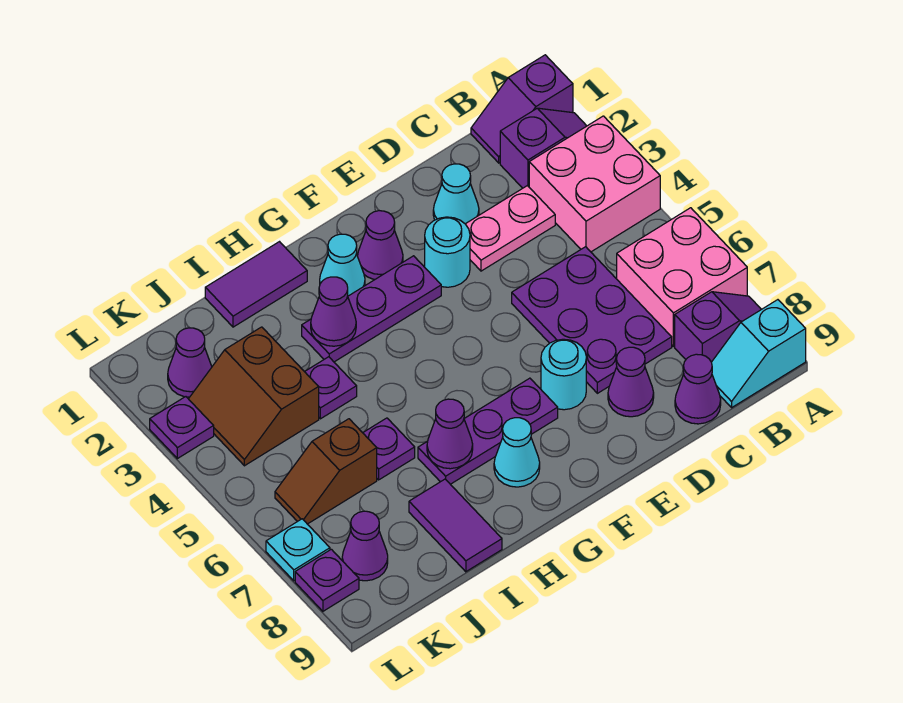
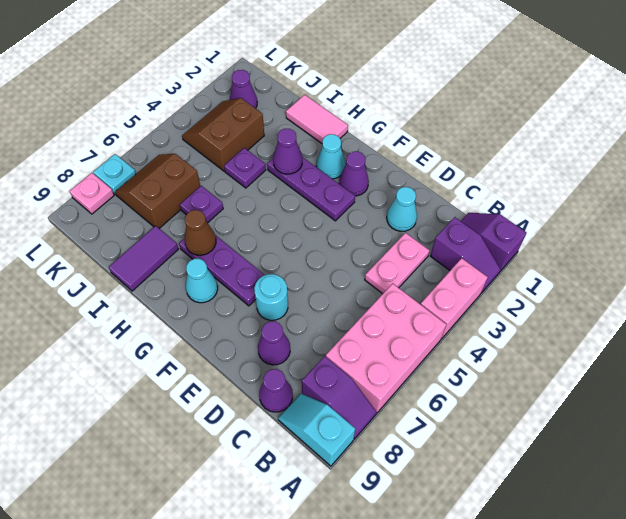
pink brick A3:B4 level 1 -> pink brick A3:A4 level 1
pink brick A6:B7 level 1 -> pink brick A5:B7 level 1
pink plate C3:D3 level 1 -> pink plate C3:C4 level 1
purple plate C5:D7 level 1 -> none
cyan round brick E3 level 1 -> none
purple tile H1:I1 level 1 -> pink tile H1:I1 level 1
purple cone H7 level 2 -> brown cone H7 level 2
brown slope J6:K6 level 1 top J -> brown slope J6:K7 level 1 top J
purple cone K8 level 1 -> none
purple plate L3 level 1 -> none
purple plate L8 level 1 -> pink plate L8 level 1

